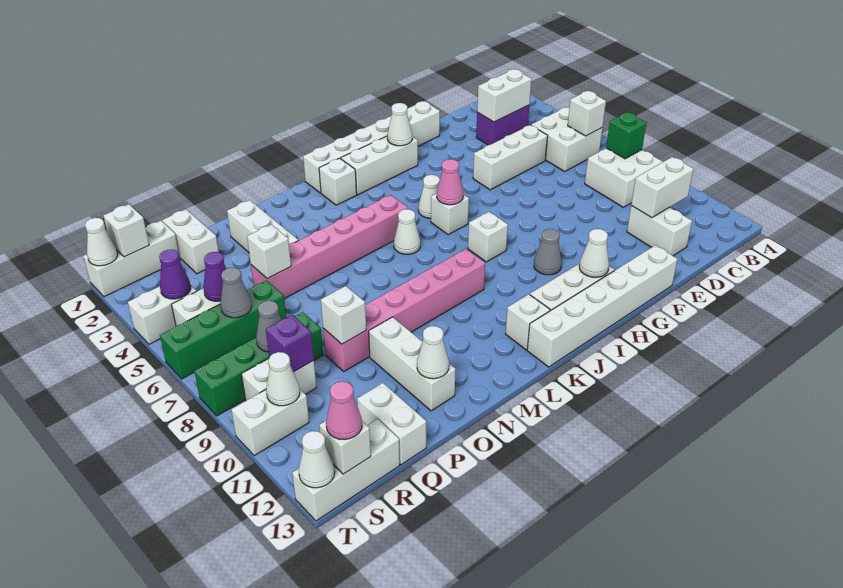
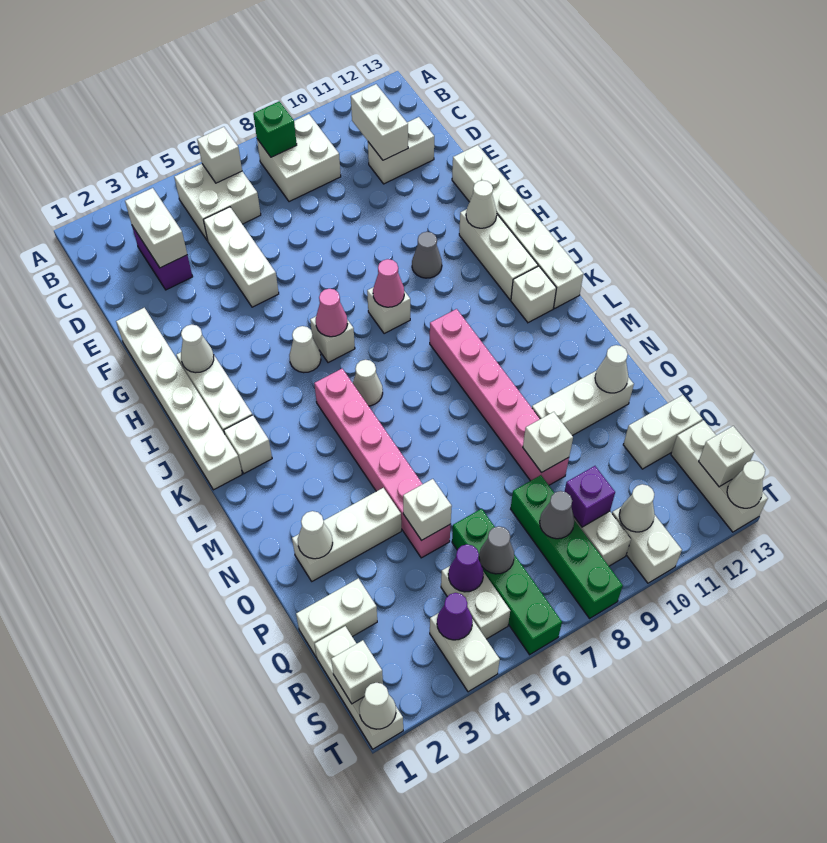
none -> white cone O2 level 2
pink cone S13 level 3 -> pink cone I8 level 2

